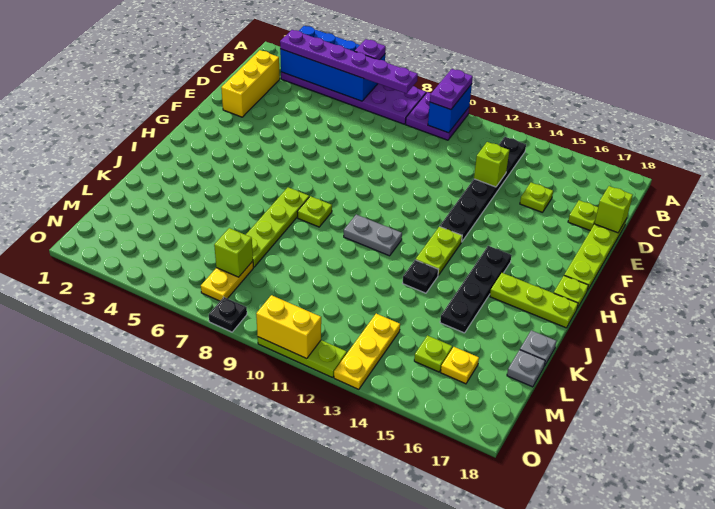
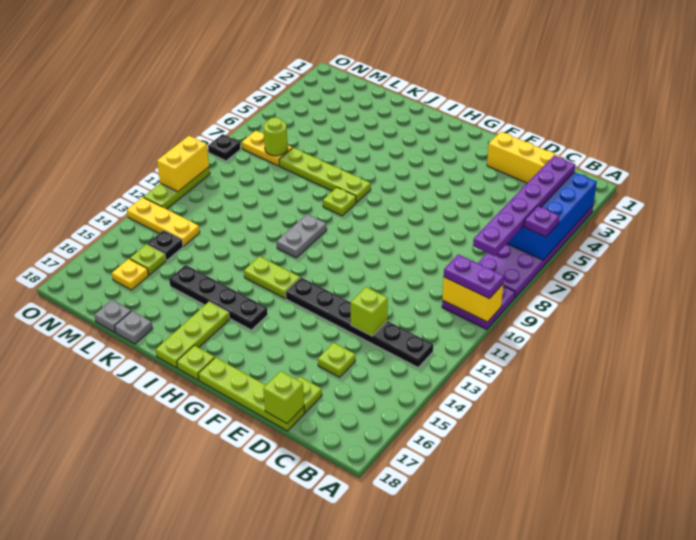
blue brick A10:B10 level 2 -> yellow brick A10:B10 level 2
black plate J13 level 1 -> black plate M14 level 1
lime brick M7 level 2 -> lime round brick M7 level 2

